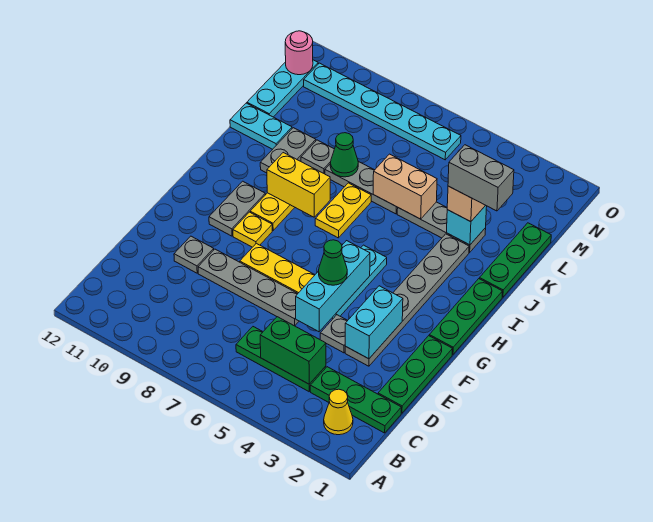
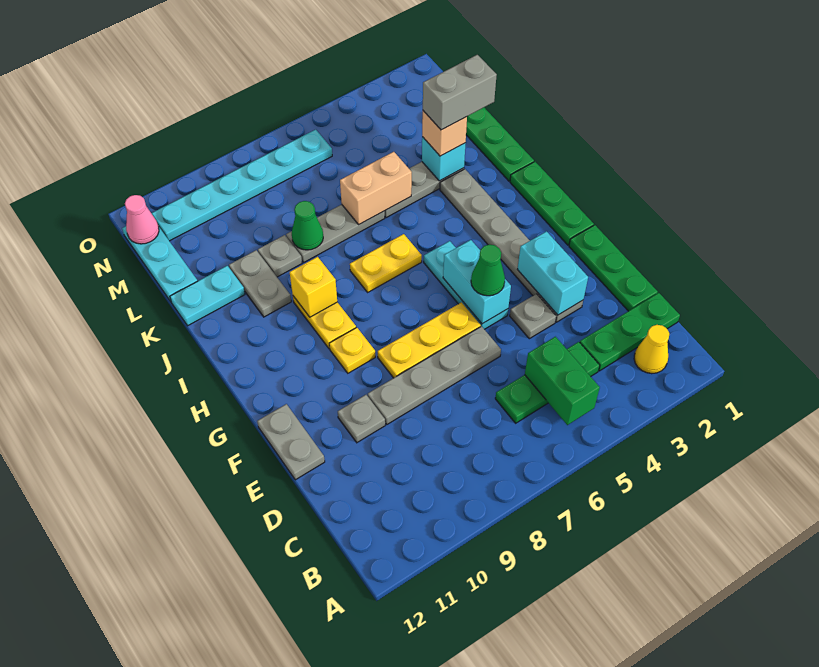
green brick C4:C5 level 2 -> green brick B5:C5 level 2
cyan brick E5:G5 level 2 -> cyan brick F5:G5 level 2
grey plate G10:H10 level 1 -> grey plate E12:F12 level 1
yellow plate I7:J7 level 1 -> yellow plate I6:I7 level 1
yellow brick I8:I9 level 2 -> yellow brick I9 level 2
pink round brick N12 level 2 -> pink cone N12 level 2

